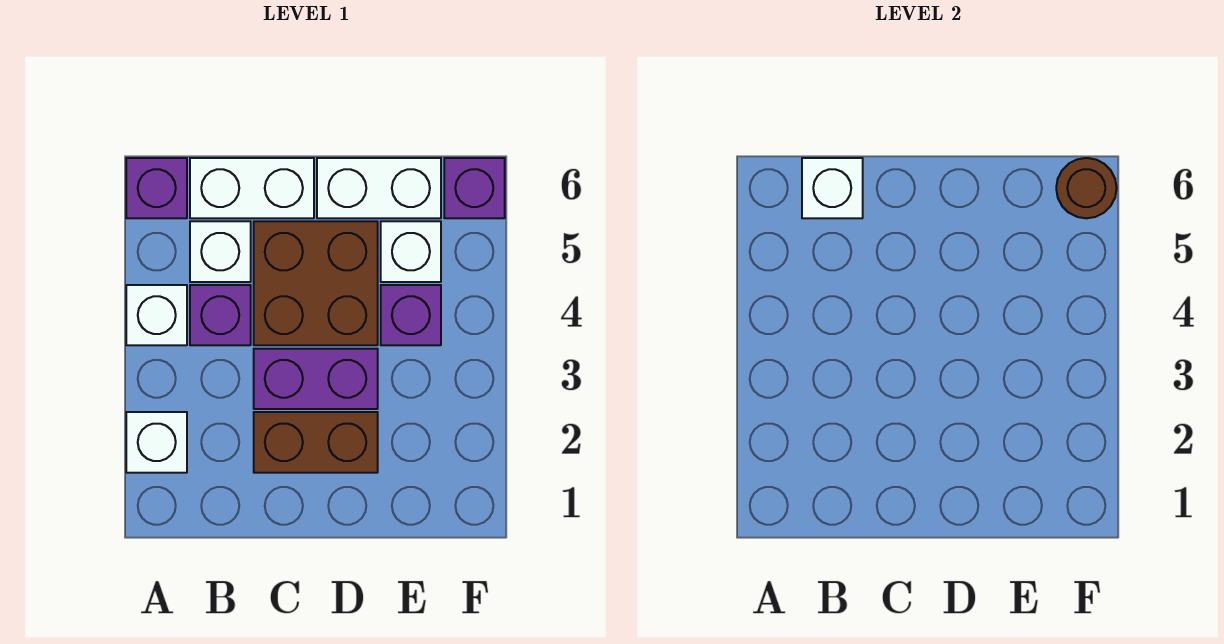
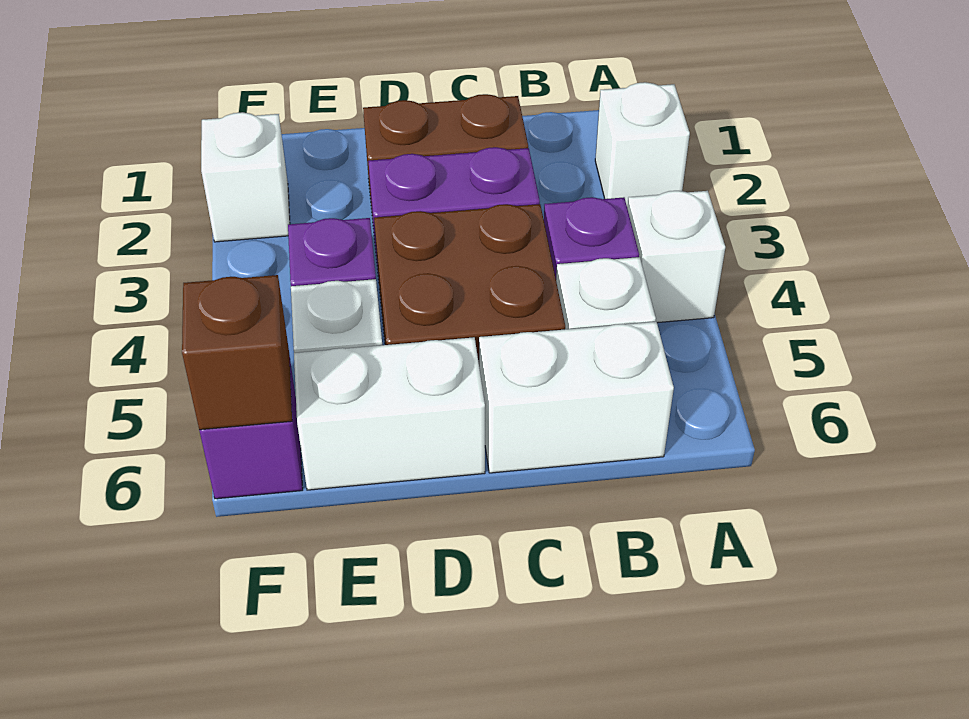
purple brick A6 level 1 -> none
white brick B6 level 2 -> white brick F2 level 1
brown round brick F6 level 2 -> brown brick F6 level 2

